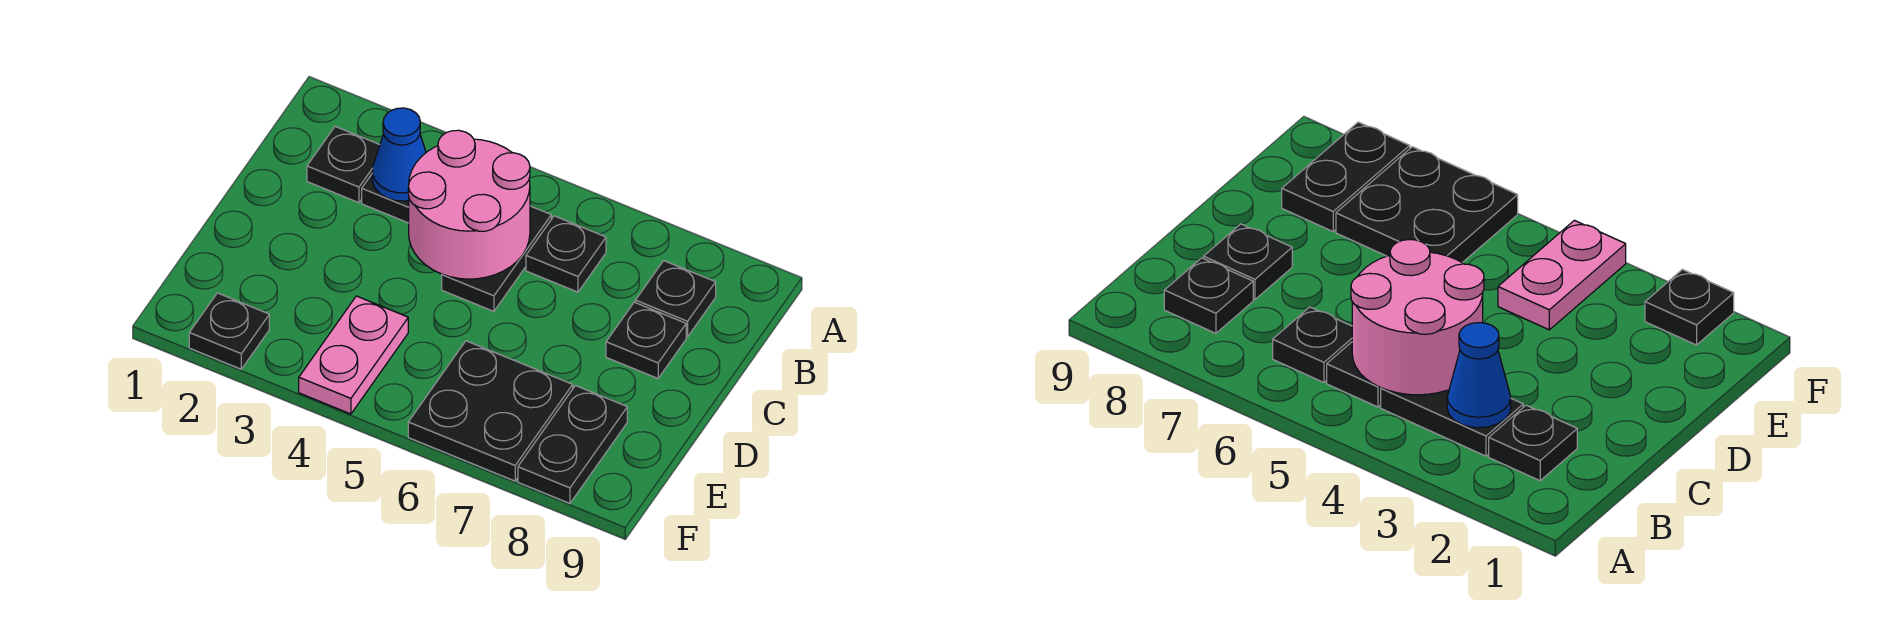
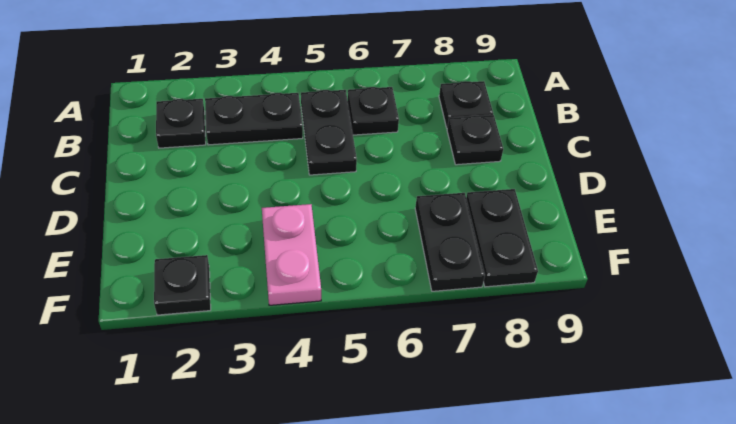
blue cone B3 level 2 -> none
pink round brick B4:C5 level 2 -> none
black plate E6:F7 level 1 -> black plate E7:F7 level 1

